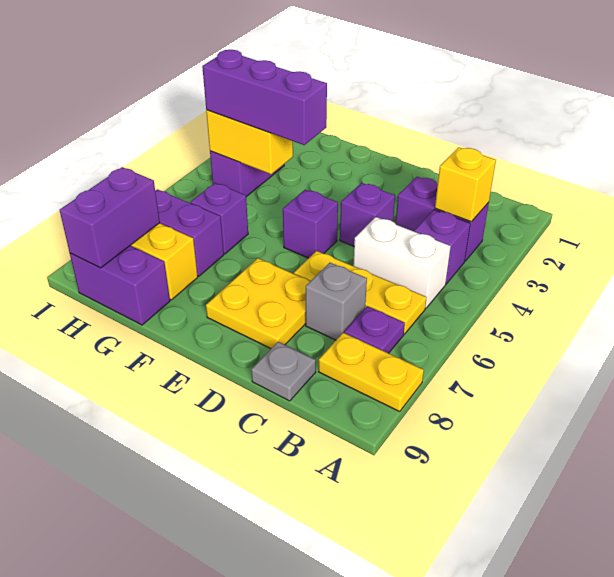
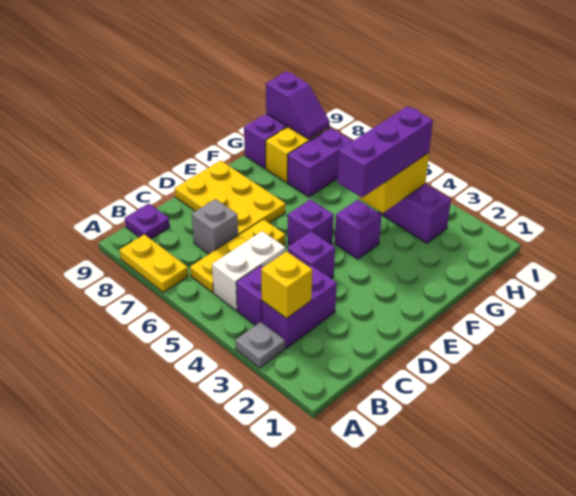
yellow plate A8:B8 level 1 -> yellow plate A7:A8 level 1
purple plate B7 level 1 -> purple plate B9 level 1
grey plate C9 level 1 -> grey plate A3 level 1
yellow plate D7:E8 level 1 -> yellow plate D7:E9 level 1
purple brick G6 level 1 -> purple brick F4 level 1
purple brick H8:H9 level 2 -> purple slope H8:H9 level 2 top 9

